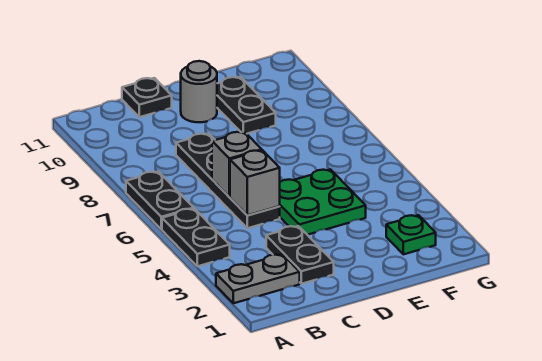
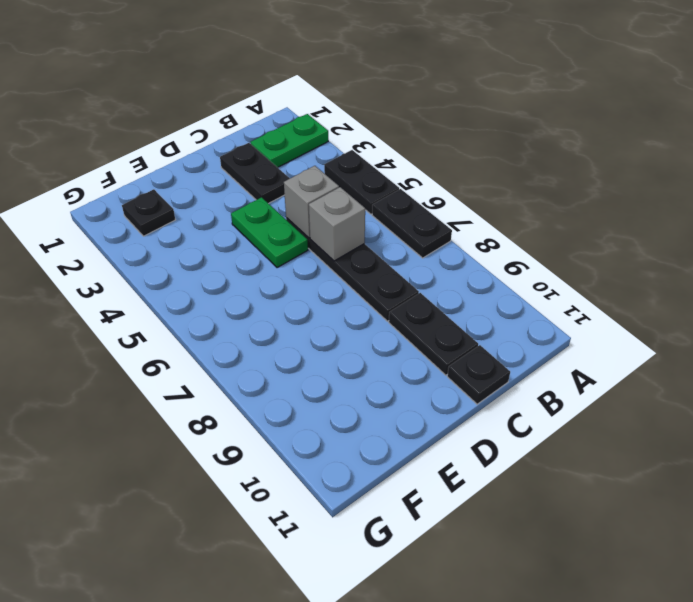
grey plate A2:B2 level 1 -> green plate A2:B2 level 1
green plate D4:E5 level 1 -> green plate D4:D5 level 1
grey round brick D10 level 1 -> none
black plate E9:E10 level 1 -> black plate C9:C10 level 1
green plate F2 level 1 -> black plate F2 level 1

